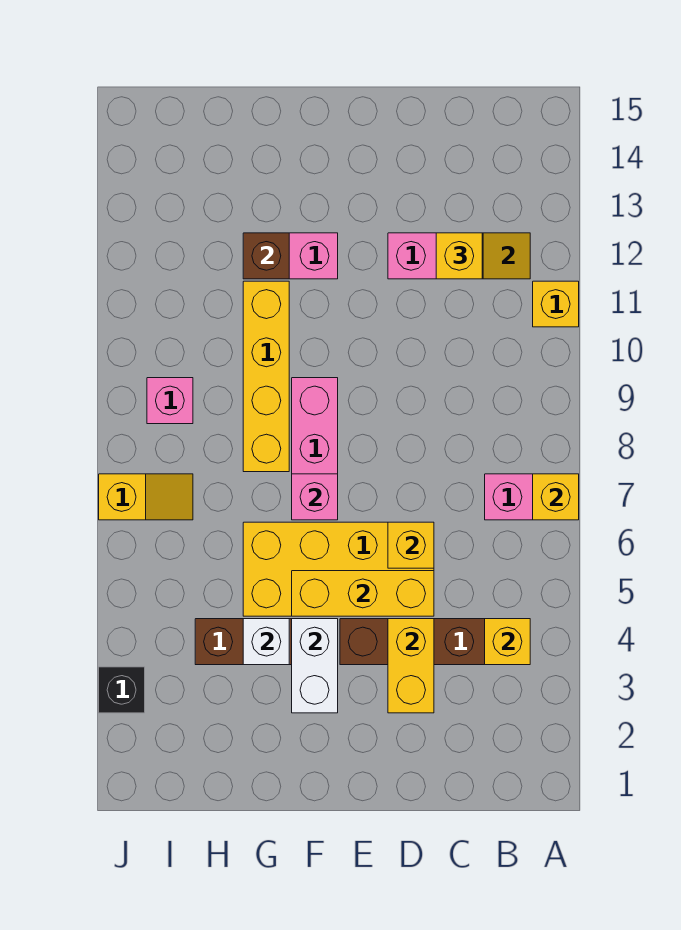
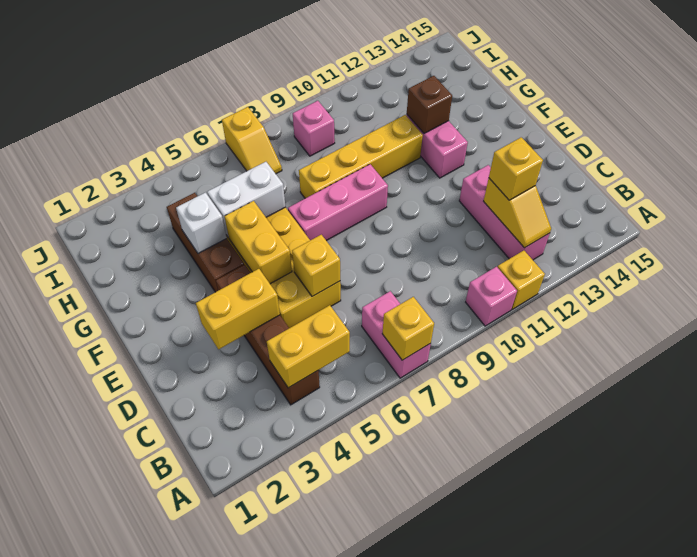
yellow brick B4 level 2 -> yellow brick B4:B5 level 2
yellow brick D5:F5 level 2 -> yellow brick E5:F5 level 2
white brick F3:F4 level 2 -> white brick G5:G6 level 2
pink brick F7 level 2 -> pink brick A10 level 1
black brick J3 level 1 -> none

